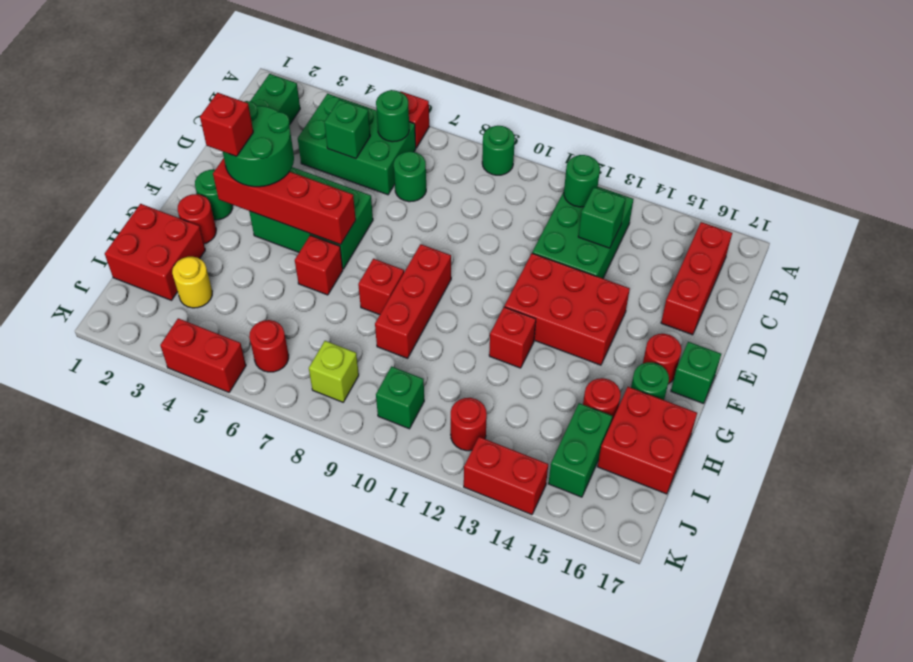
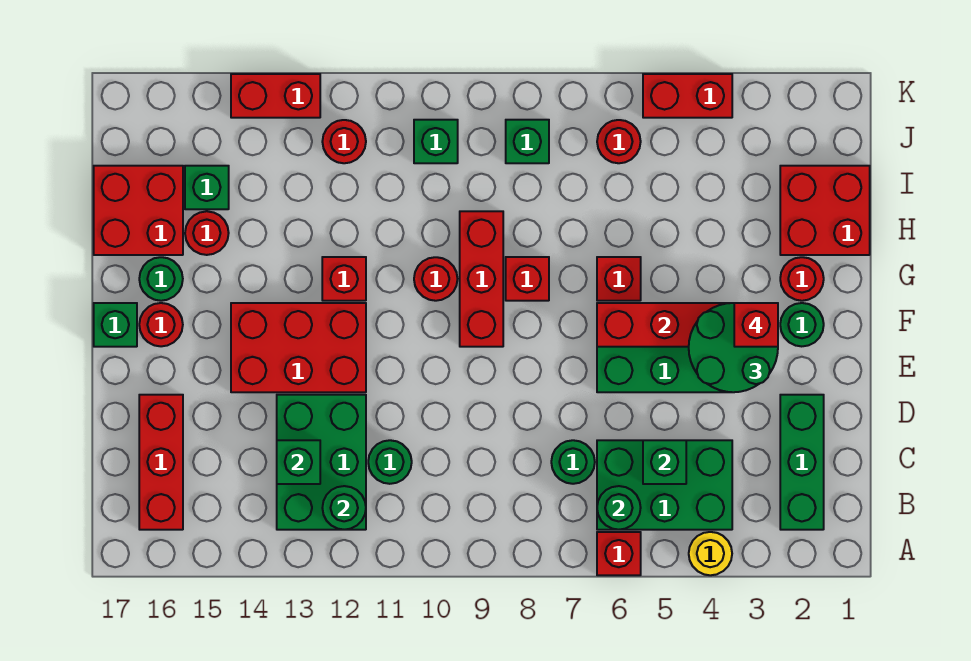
green round brick A9 level 1 -> green round brick C11 level 1
none -> red round brick G10 level 1
yellow round brick I3 level 1 -> yellow round brick A4 level 1
green brick I15:J15 level 1 -> green brick I15 level 1
lime brick J8 level 1 -> green brick J8 level 1

